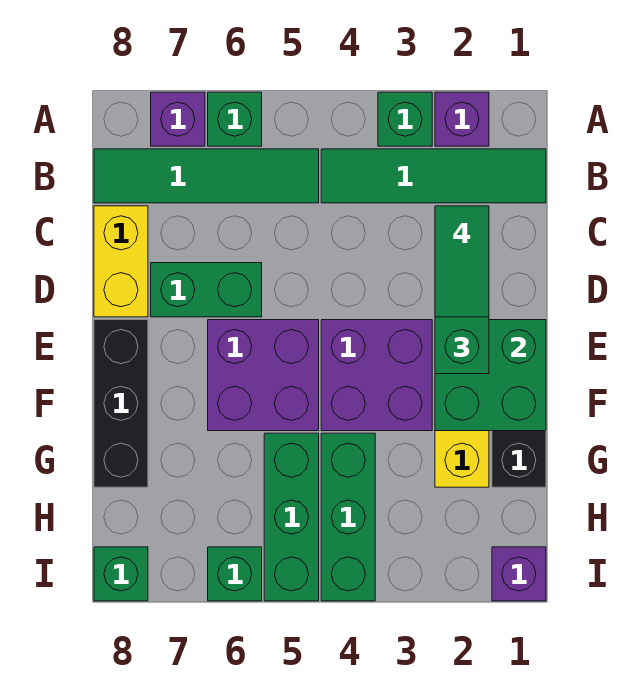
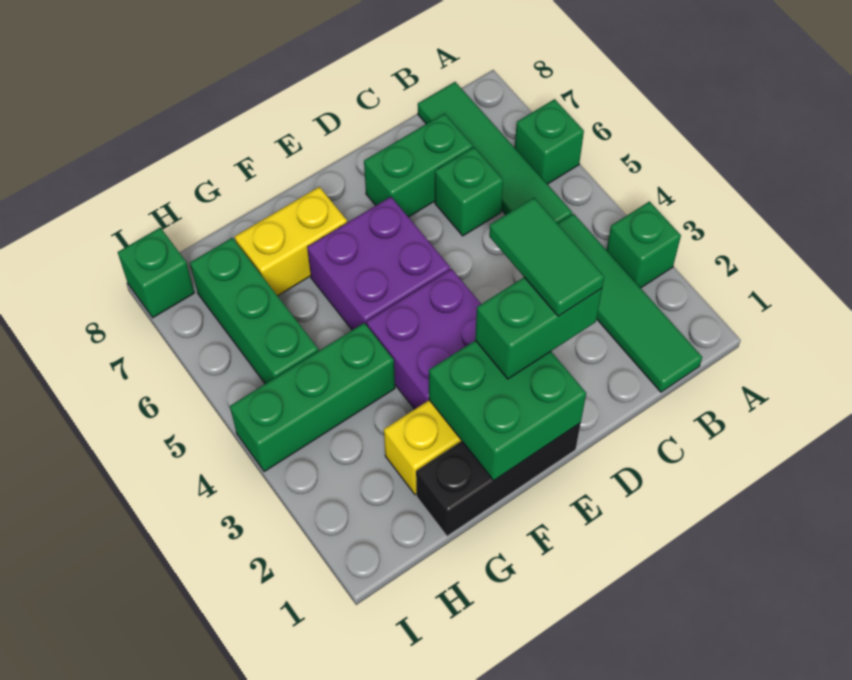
purple brick A2 level 1 -> none
purple brick A7 level 1 -> none
green tile C2:D2 level 4 -> green tile D2:D3 level 4
yellow brick C8:D8 level 1 -> yellow brick F7:G7 level 1
green brick D6:D7 level 1 -> green brick C7:D7 level 1
black brick E8:G8 level 1 -> none
green brick G5:I5 level 1 -> green brick H5:H7 level 1
purple brick I1 level 1 -> none
green brick I6 level 1 -> green brick C6 level 1

